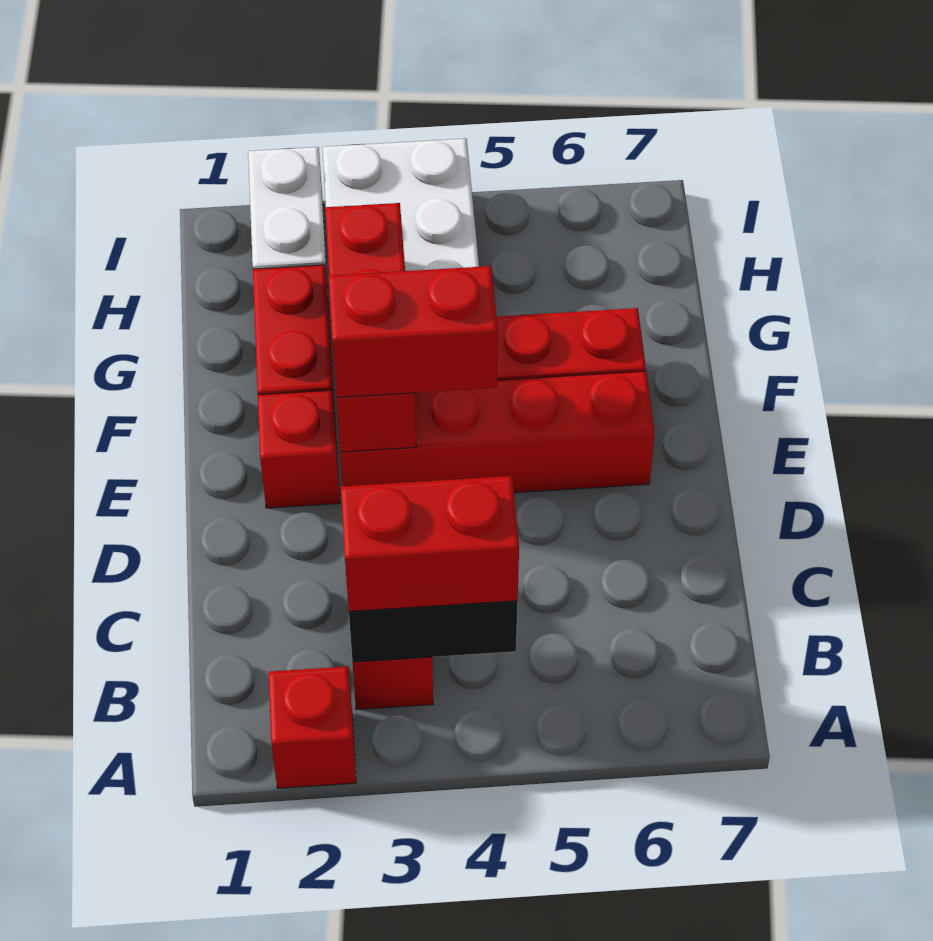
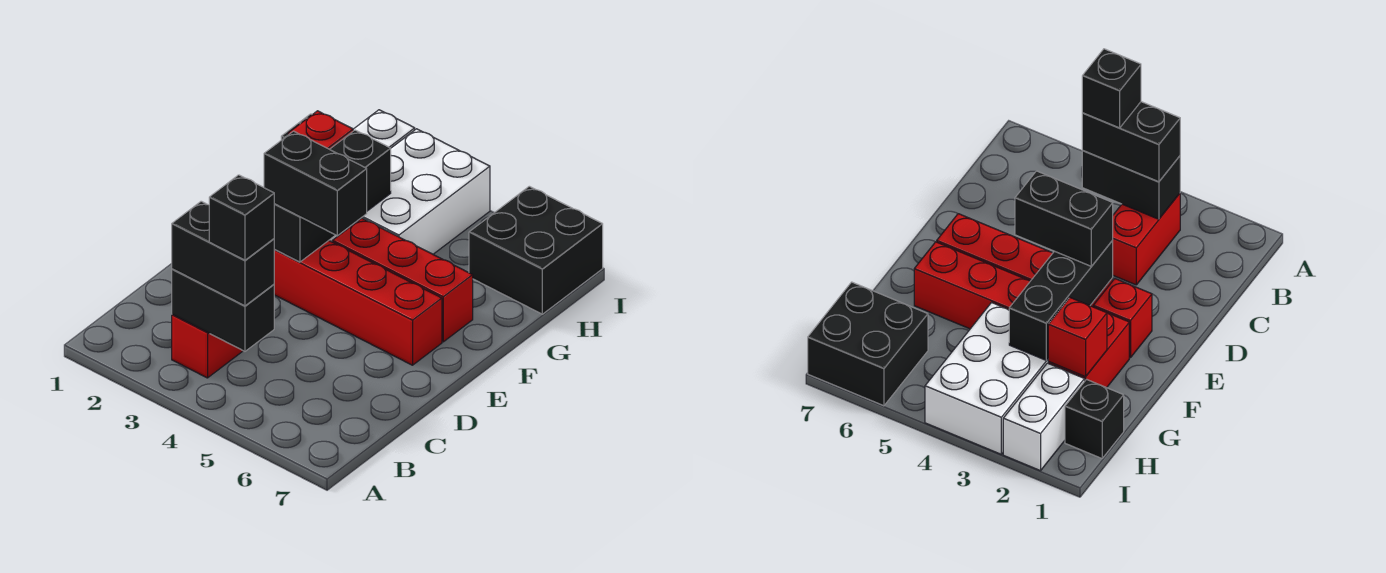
red brick A2 level 1 -> red brick G2 level 2
red brick B3:B4 level 3 -> black brick B3:B4 level 3
none -> black brick B4 level 4
red brick E3:G3 level 2 -> black brick E3:G3 level 2
red brick E3:E4 level 3 -> black brick E3:E4 level 3
none -> black brick H1 level 1
none -> black brick H6:I7 level 1

